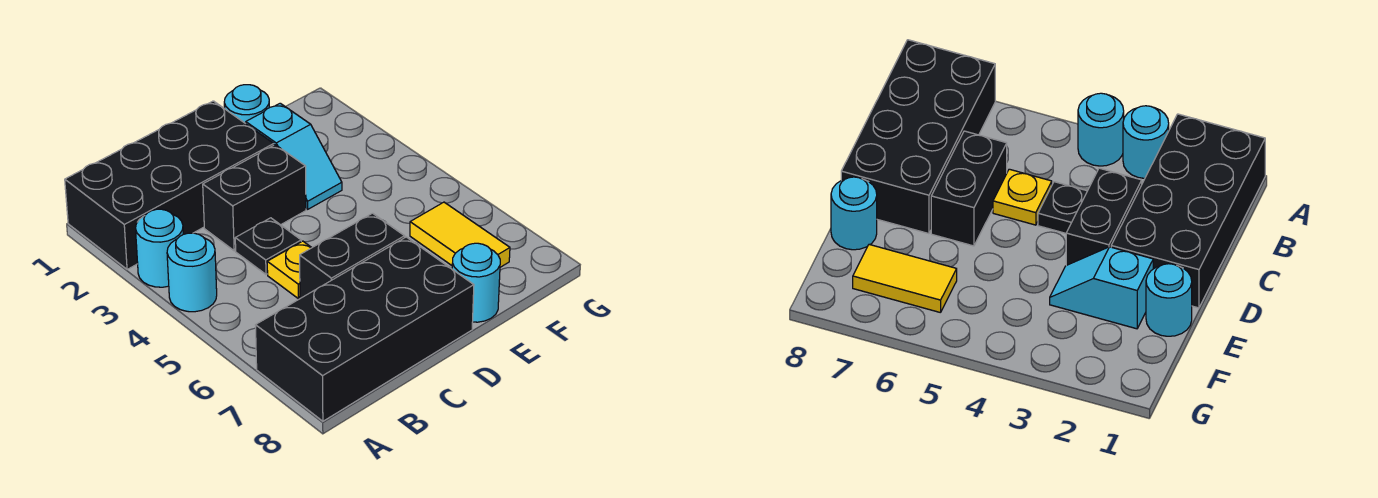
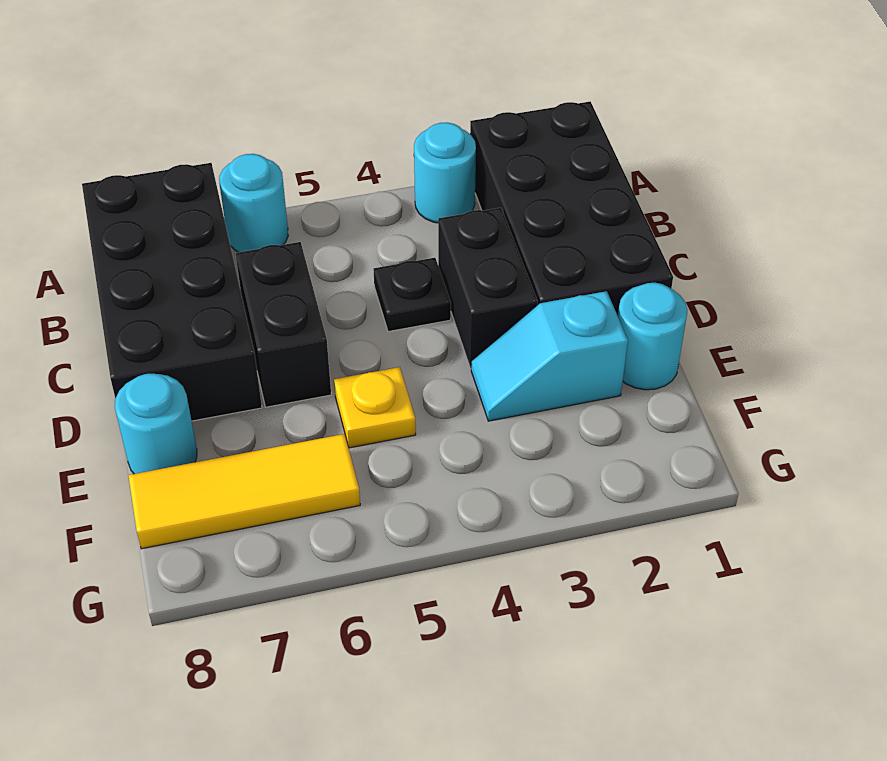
cyan round brick A4 level 1 -> cyan round brick A6 level 1
yellow plate C5 level 1 -> yellow plate E5 level 1
yellow tile F6:F7 level 1 -> yellow tile F6:F8 level 1

